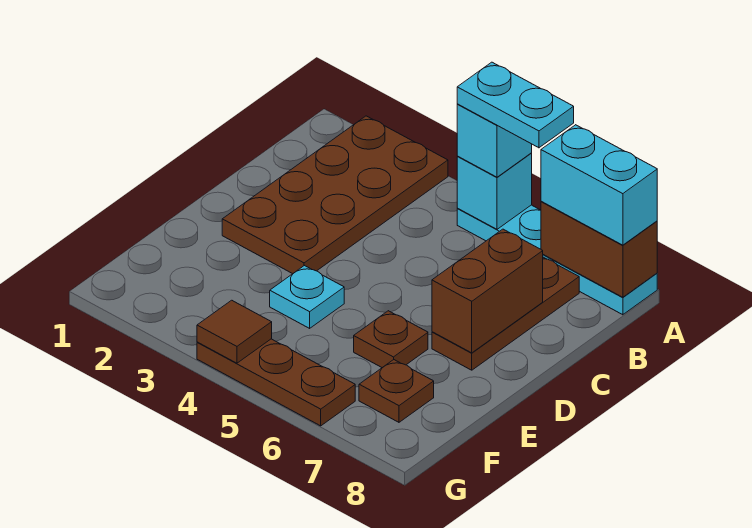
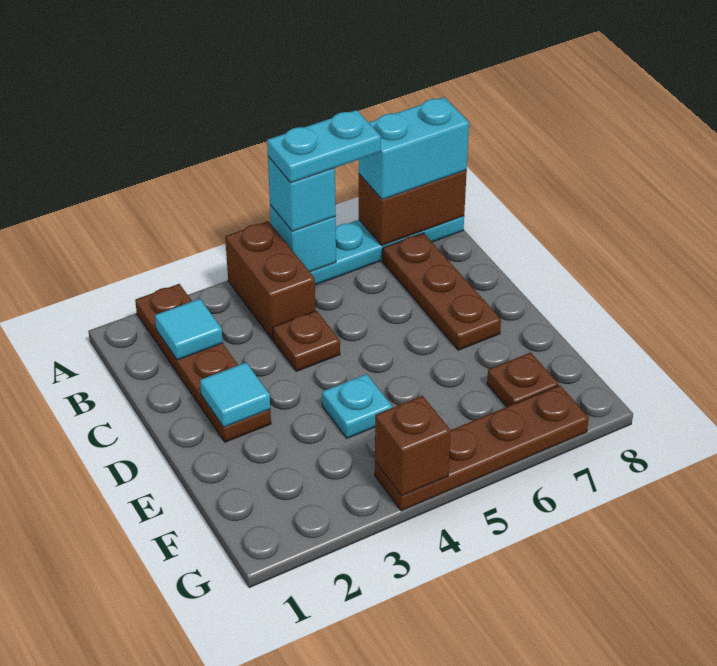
brown plate A2:D3 level 1 -> brown plate A2:D2 level 1
none -> cyan tile B2 level 2
brown brick C7:D7 level 2 -> brown brick A4:B4 level 1
none -> cyan tile D2 level 2
brown plate E6 level 1 -> brown plate C4 level 1
brown plate G4:G6 level 1 -> brown plate G4:G7 level 1
brown tile G4 level 2 -> brown brick G4 level 2

